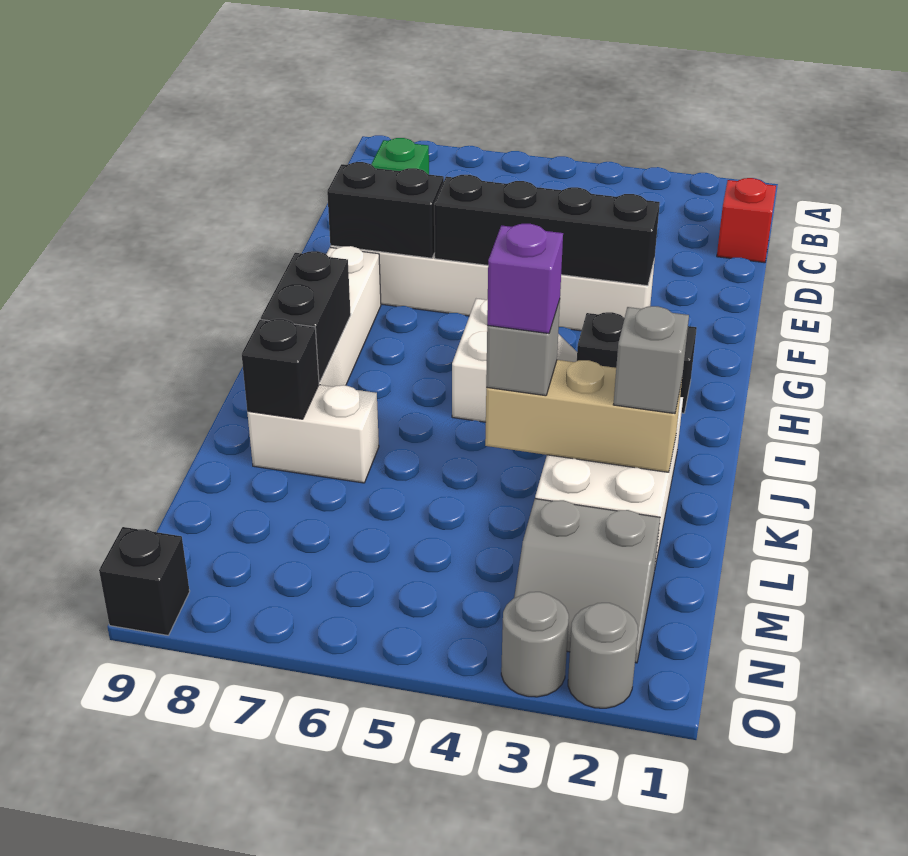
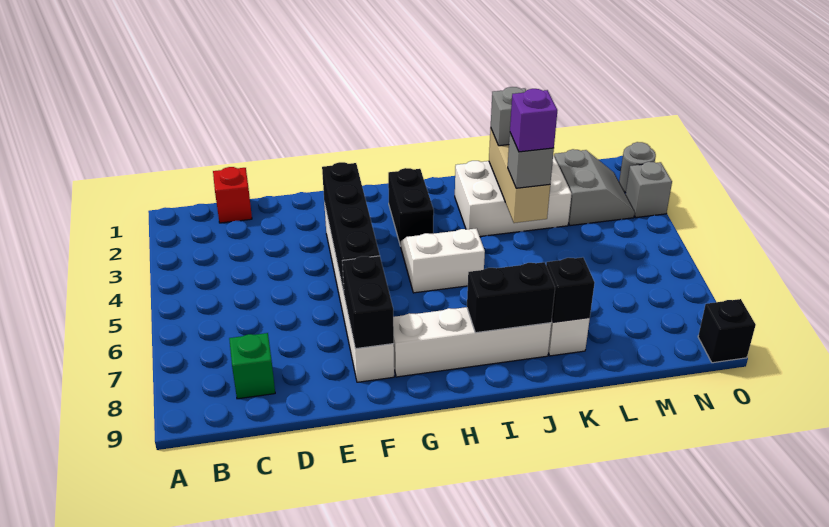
grey round brick O3 level 1 -> grey brick O3 level 1

